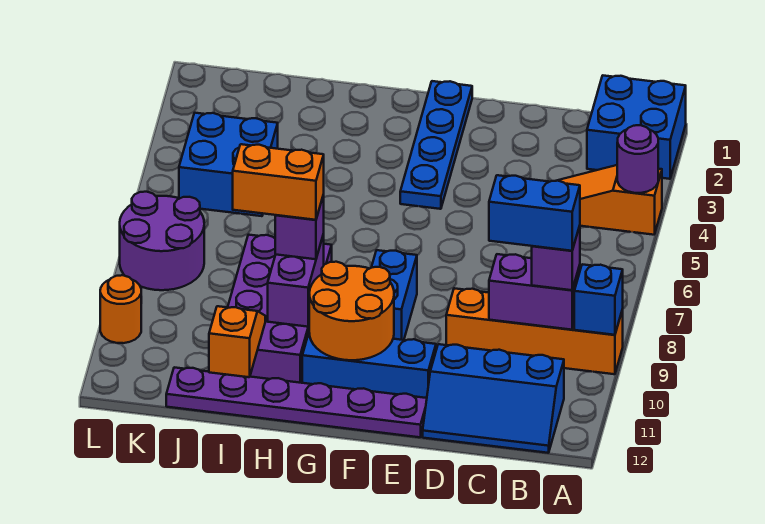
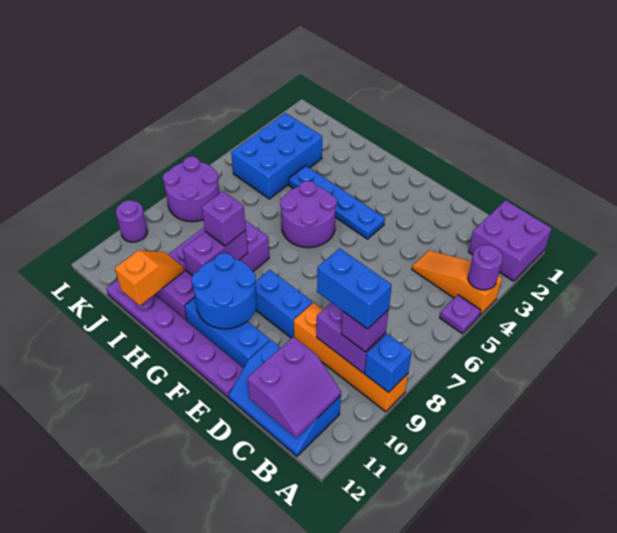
blue brick A1:B2 level 1 -> purple brick A1:B2 level 1
none -> purple plate A5 level 1
none -> purple slope B11:C12 level 2 top C
blue plate F1:F4 level 1 -> blue plate F4:I4 level 1
blue brick F8:F9 level 1 -> blue brick E9:F9 level 1
orange round brick F10:G11 level 2 -> blue round brick F10:G11 level 2
none -> purple round brick G5:H6 level 1
orange brick H9:I9 level 4 -> none
blue brick J4:K5 level 1 -> blue brick J3:K5 level 1
orange round brick L10 level 1 -> purple round brick L10 level 1

